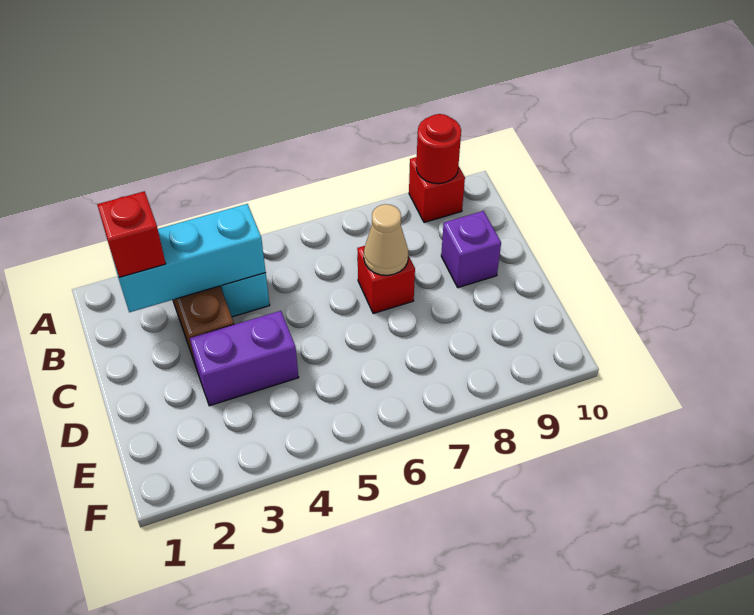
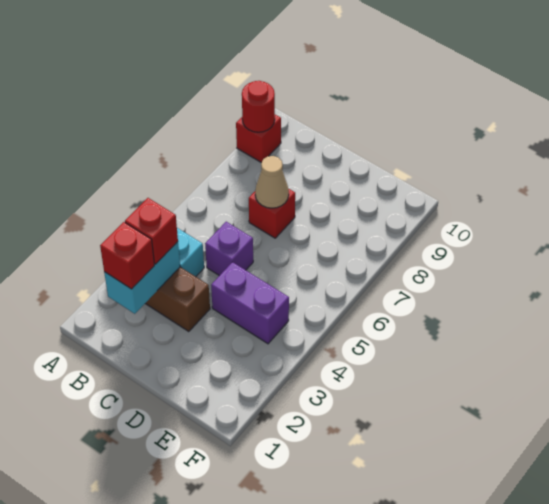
cyan brick B2:B4 level 2 -> cyan brick B2:B3 level 2
none -> red brick B3 level 3
purple brick C9 level 1 -> purple brick C5 level 1
purple brick D3:D4 level 1 -> purple brick D4:E4 level 1

